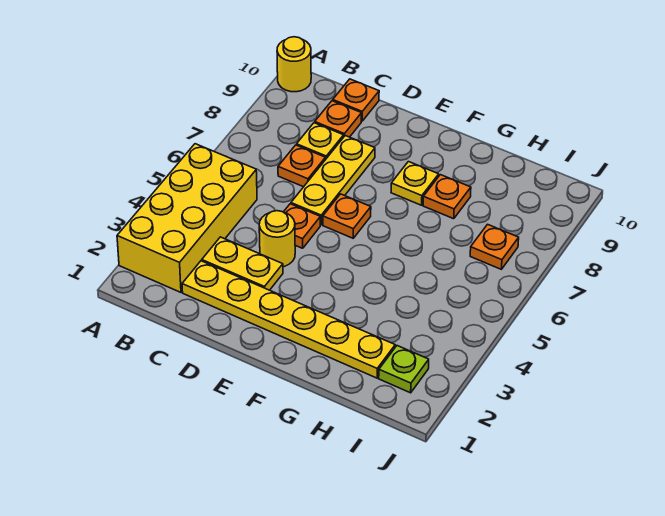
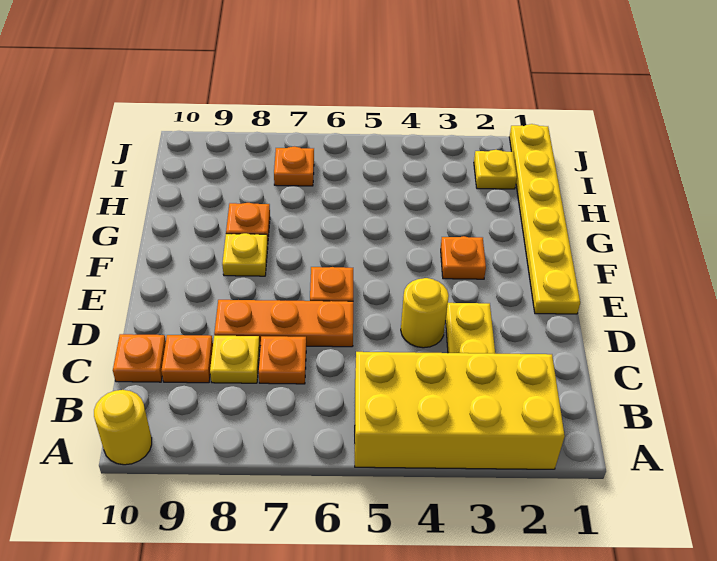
yellow plate C2:H2 level 1 -> yellow plate E1:J1 level 1
orange plate D5 level 1 -> orange plate F3 level 1
yellow plate D6:D8 level 1 -> orange plate D6:D8 level 1
lime plate I2 level 1 -> yellow plate I2 level 1

